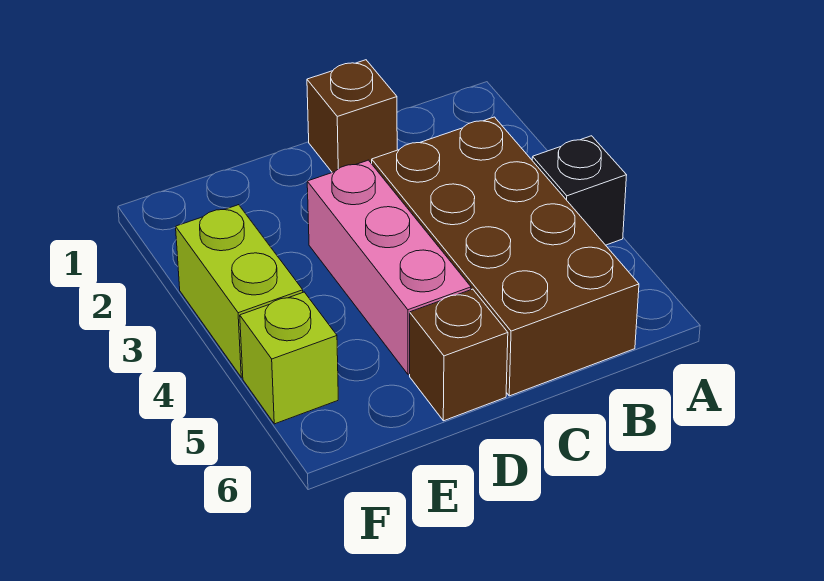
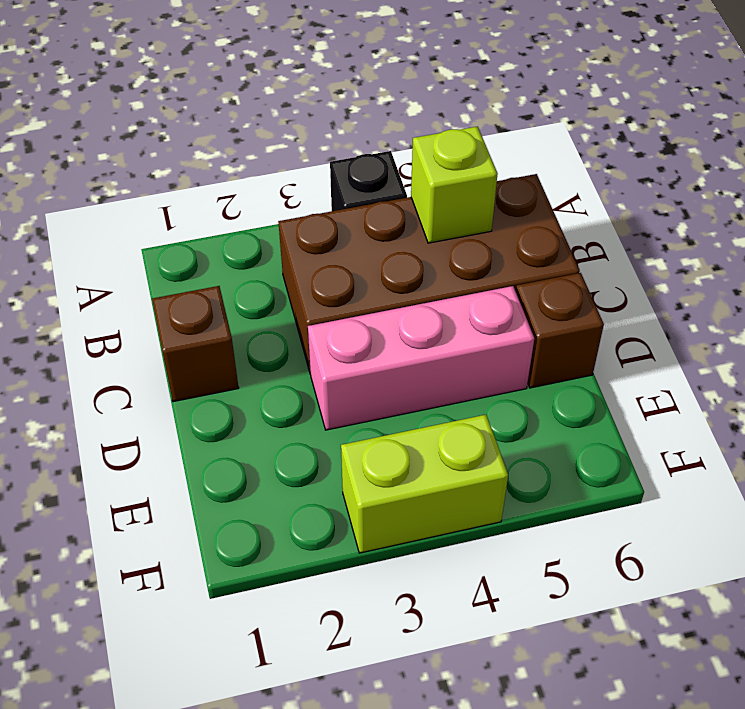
lime brick F5 level 1 -> lime brick B5 level 2

